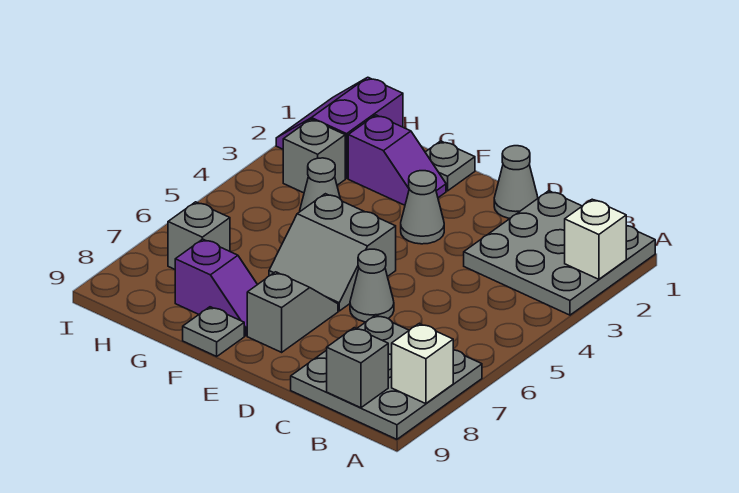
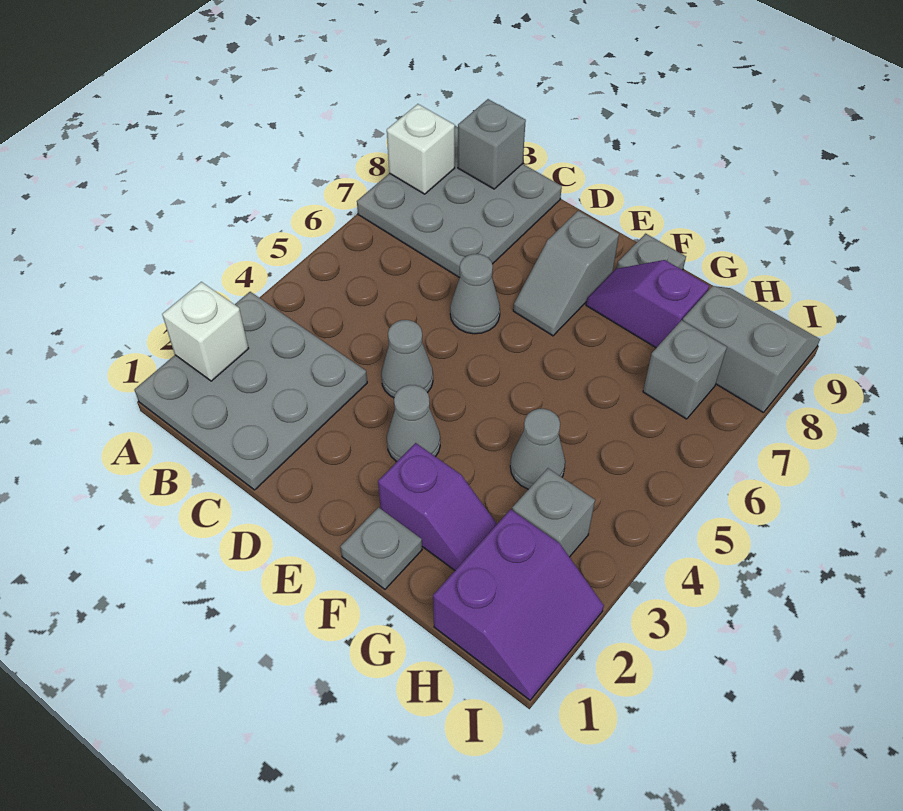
grey cone D1 level 1 -> grey cone D4 level 1
grey slope E5:F6 level 1 top 5 -> grey slope H8:I9 level 1 top 8
purple slope F2:G2 level 1 top G -> purple slope F2:G2 level 1 top F

